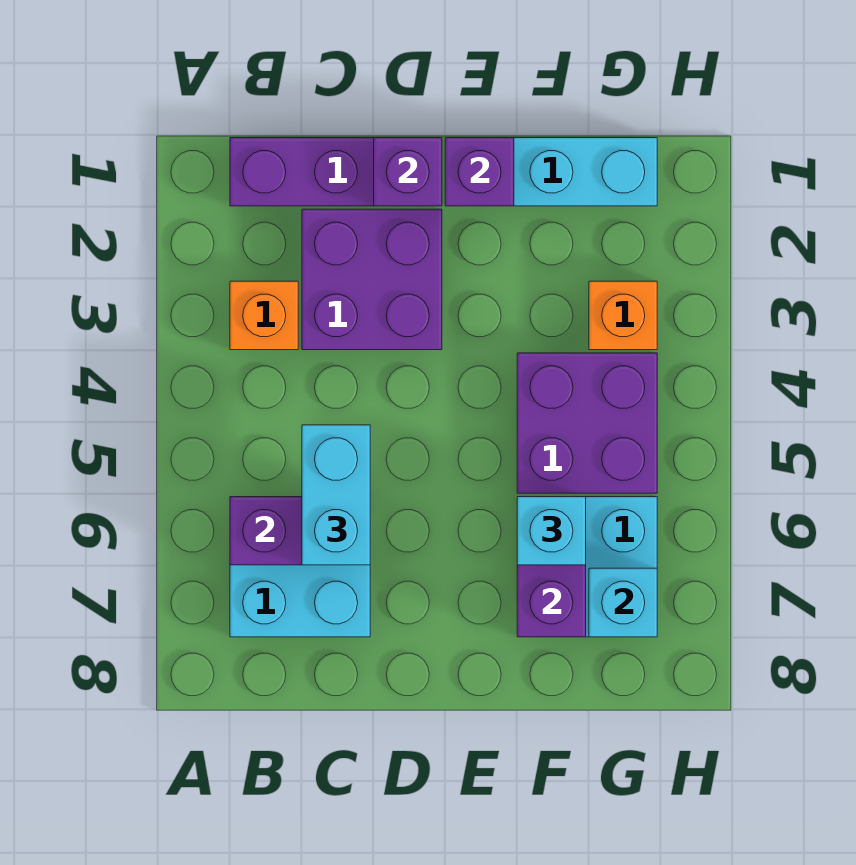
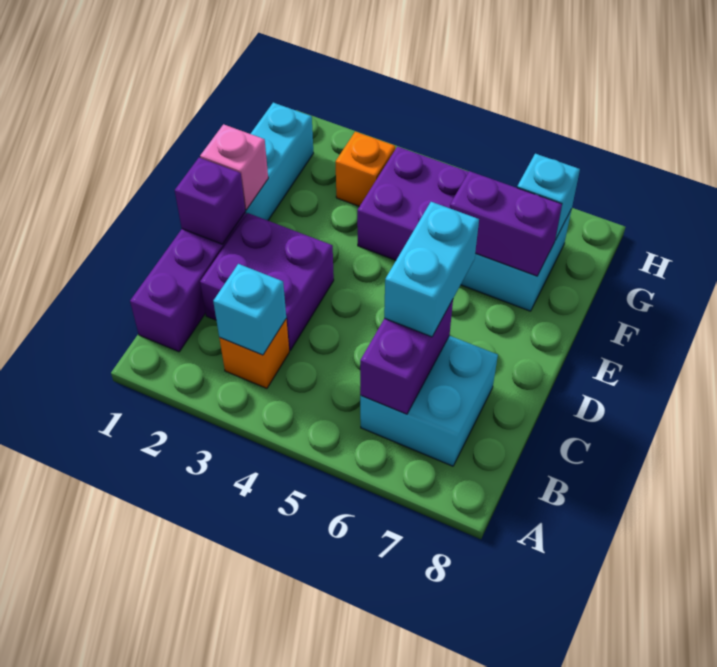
cyan brick C5:C6 level 3 -> cyan brick C6:D6 level 3
purple brick E1 level 2 -> pink brick E1 level 2
cyan brick F6 level 3 -> cyan brick B3 level 2

